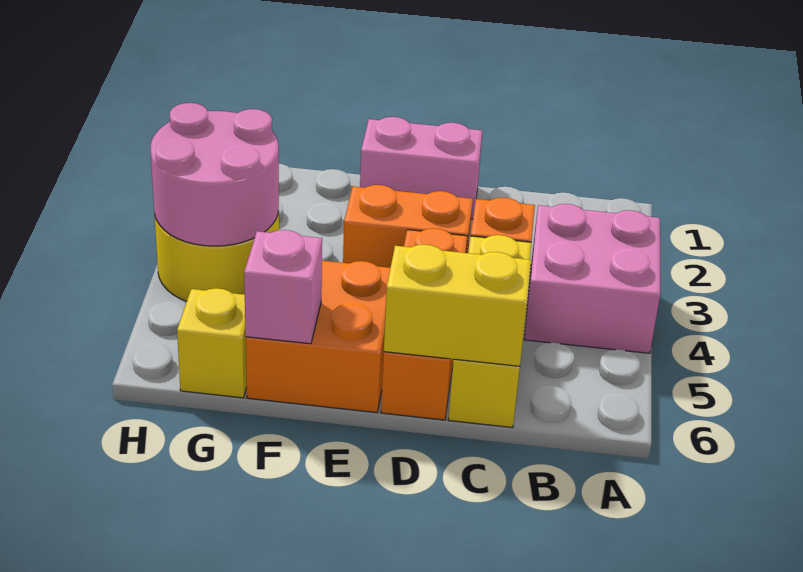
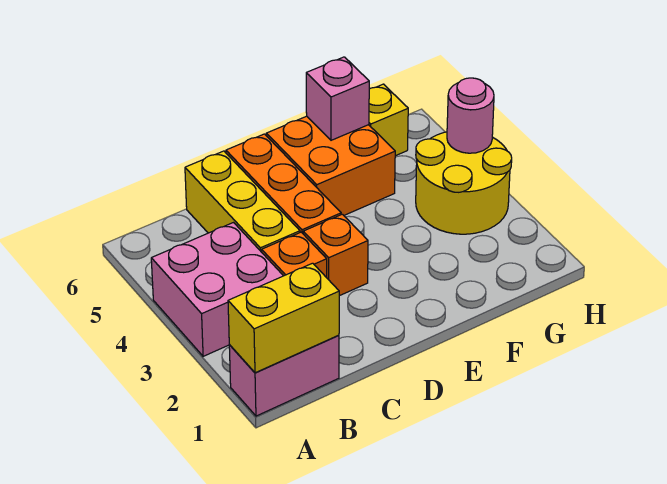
yellow brick C6:D6 level 2 -> yellow brick A1:B1 level 2
pink brick D1:E1 level 1 -> pink brick A1:B1 level 1
orange brick D3:E3 level 1 -> orange brick D3 level 1
pink round brick G3:H4 level 2 -> pink round brick H4 level 2

